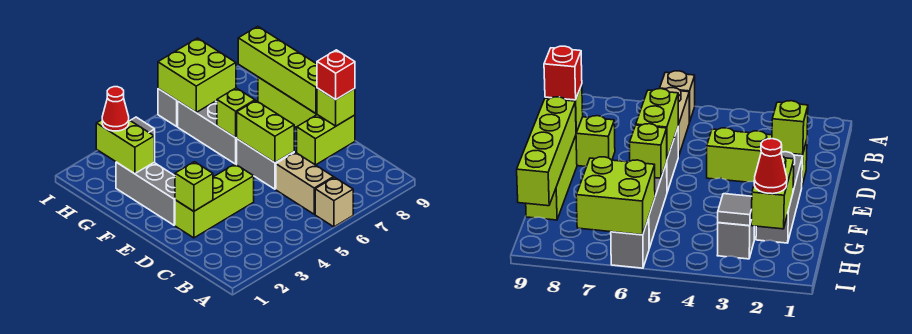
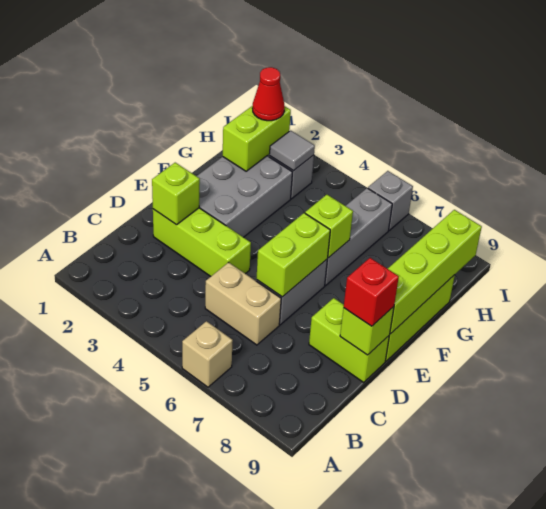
tan brick B6:C6 level 1 -> tan brick C5:C6 level 1
grey brick E2:G2 level 1 -> grey brick E2:G3 level 1
lime brick H6:I7 level 2 -> none

